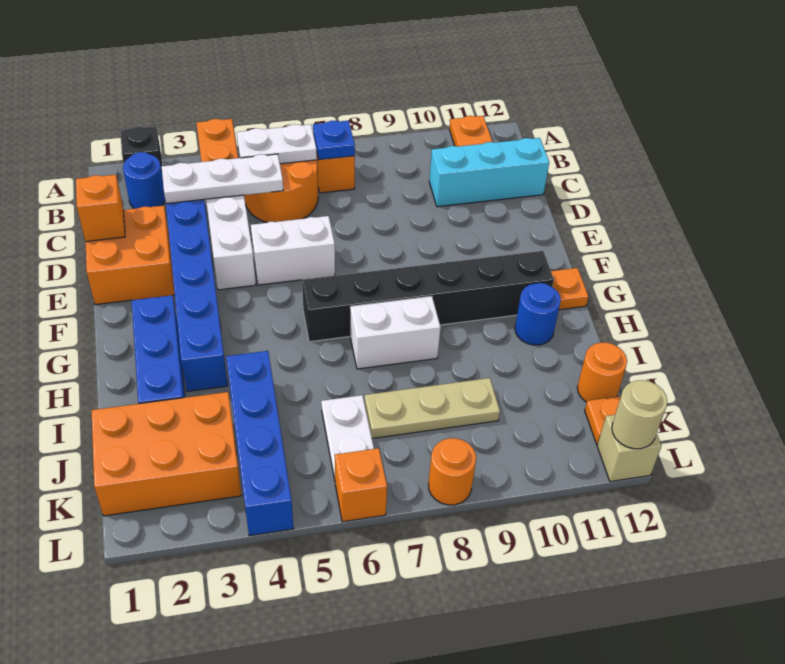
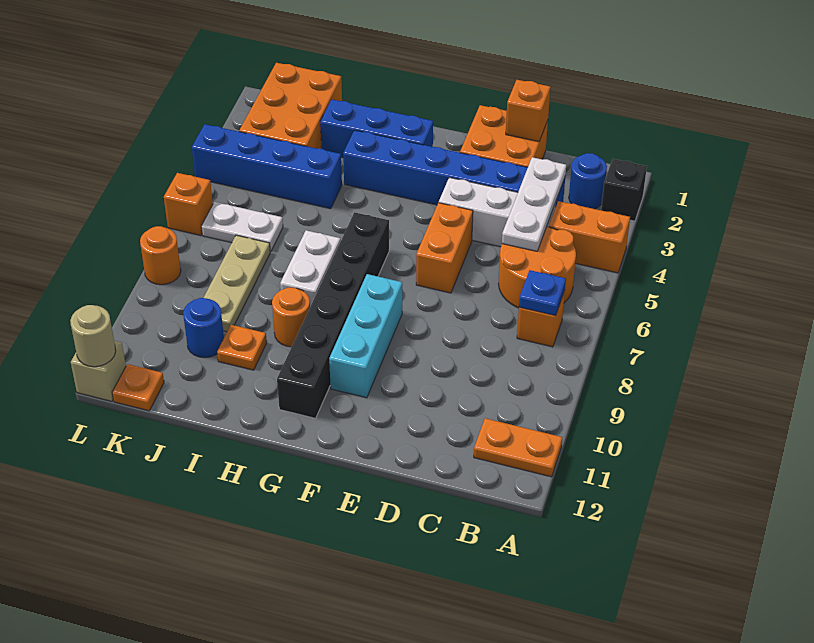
white plate B5:B6 level 2 -> none
cyan brick C10:C12 level 1 -> cyan brick F8:F10 level 1
white brick E5:E6 level 1 -> orange brick E5:E6 level 1
orange plate G12 level 1 -> orange plate I10 level 1
blue round brick H11 level 1 -> blue round brick J10 level 1
orange round brick J12 level 1 -> orange round brick H9 level 1

